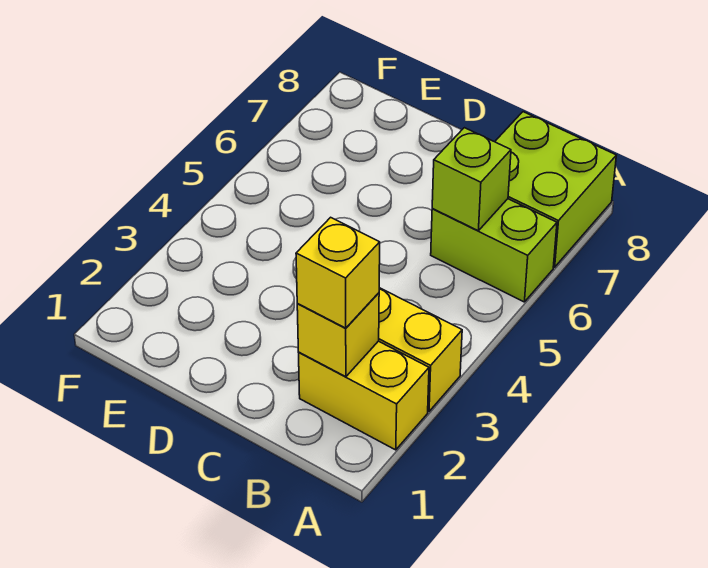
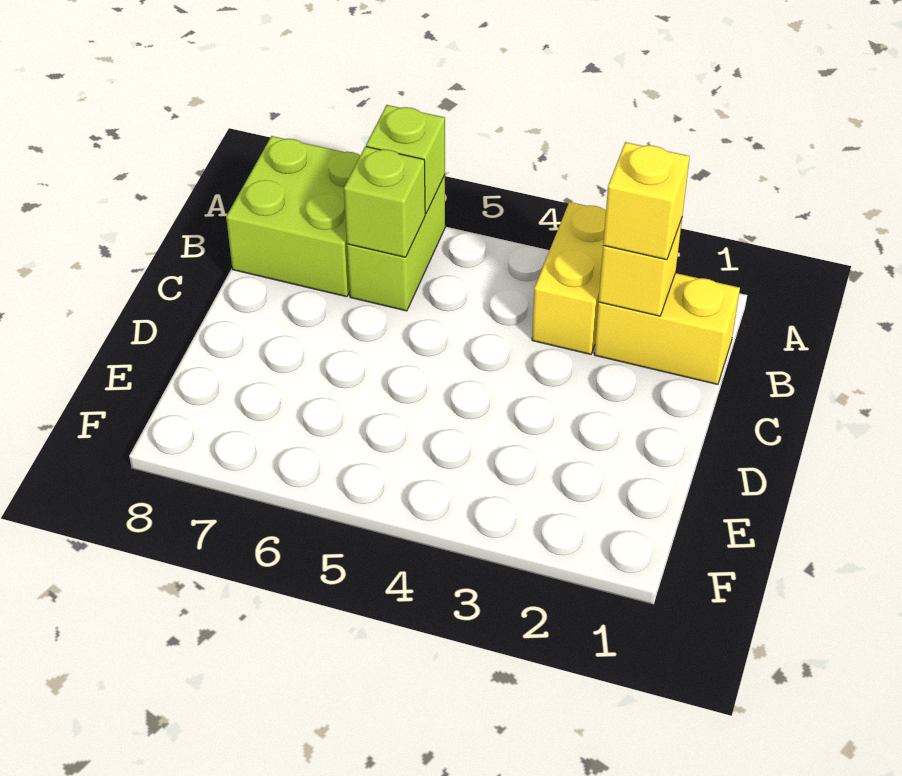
yellow brick A2:B2 level 1 -> yellow brick B1:B2 level 1
none -> lime brick A6 level 2

